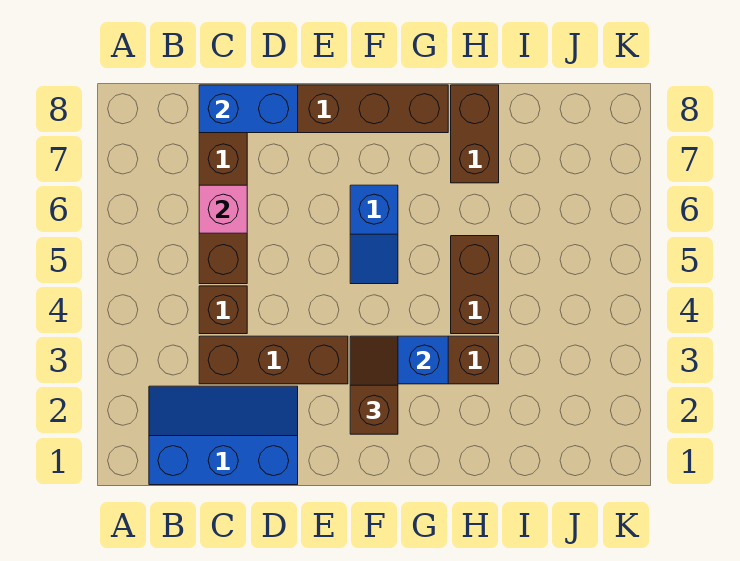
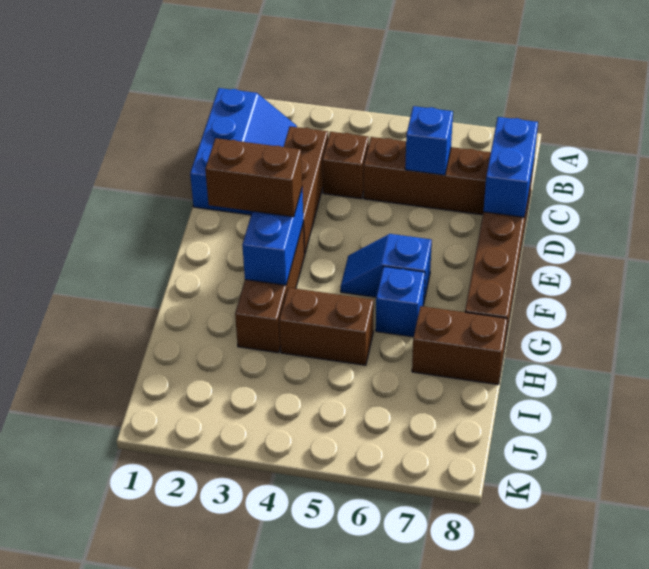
pink brick C6 level 2 -> blue brick C6 level 2
brown slope F2:F3 level 3 top 2 -> brown brick F2:F3 level 3
none -> blue brick G6 level 1

